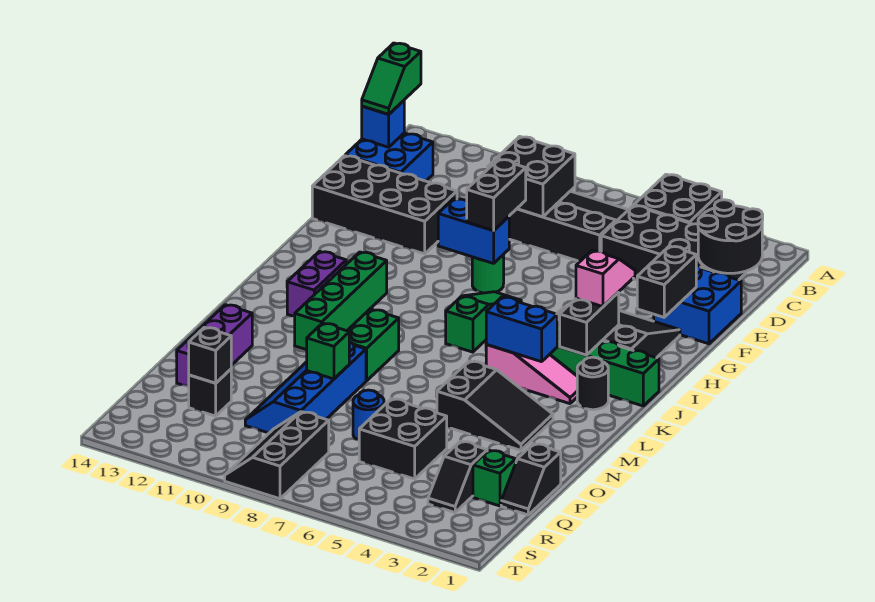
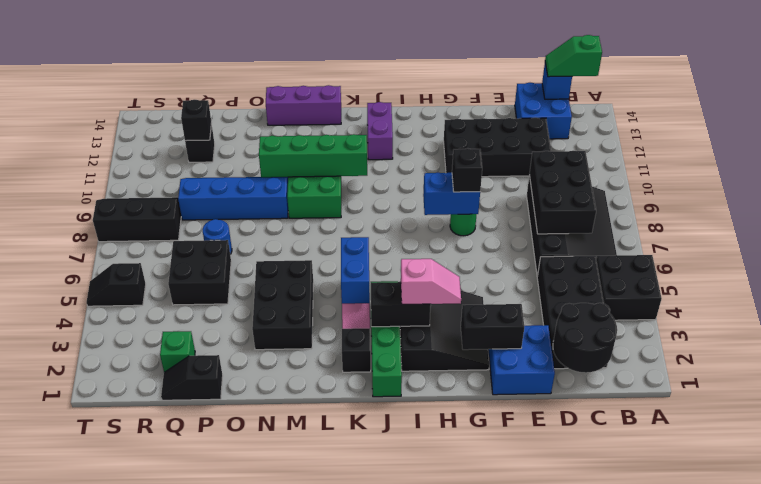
black brick C8:D9 level 2 -> black brick C7:D9 level 2
black brick E11:F14 level 1 -> black brick D11:G12 level 1
black brick F8:G8 level 3 -> black brick G8 level 3
blue brick G8:G9 level 2 -> blue brick G8:H8 level 2
green slope H7:J7 level 1 top J -> none
purple brick J12:K12 level 1 -> purple brick J12:J13 level 1
black round brick K2 level 1 -> black brick K2 level 1
black slope M3:N5 level 1 top 5 -> black brick M3:N5 level 1
purple brick N13:P13 level 1 -> purple brick L14:N14 level 1
green brick O9 level 2 -> none
black slope Q3:R3 level 1 top Q -> black slope S5:T5 level 1 top S

